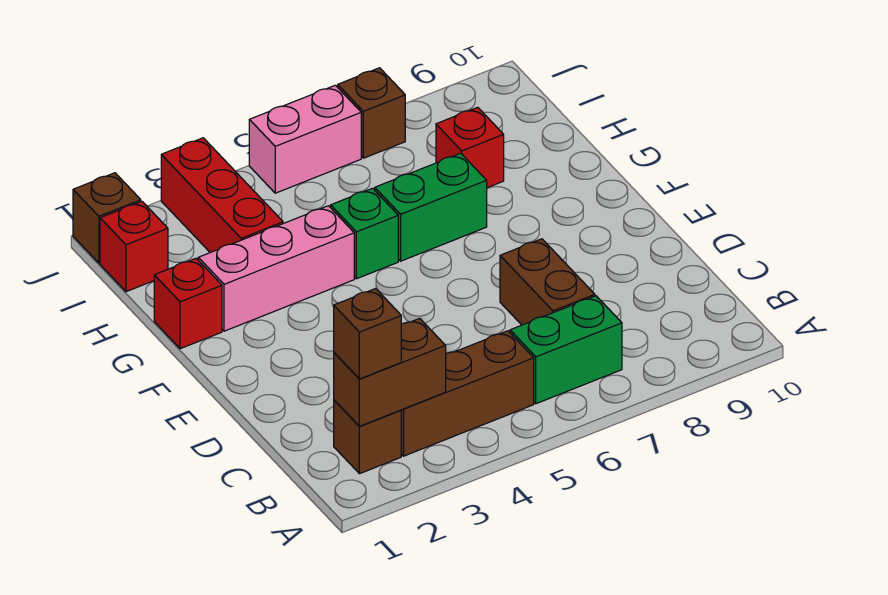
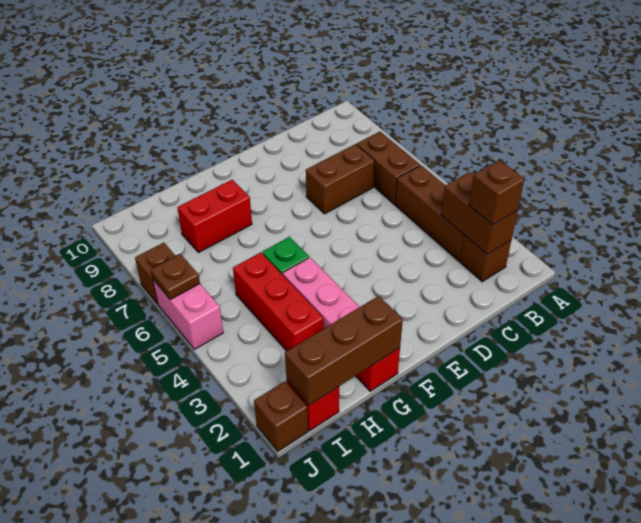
green brick B6:B7 level 1 -> brown brick B6:B7 level 1
none -> brown brick G1:I1 level 2
green brick G6:G7 level 1 -> none
red brick H3:J3 level 1 -> red brick H3:H5 level 1
red brick H8 level 1 -> red brick G8:H8 level 1
none -> brown plate J6 level 2

